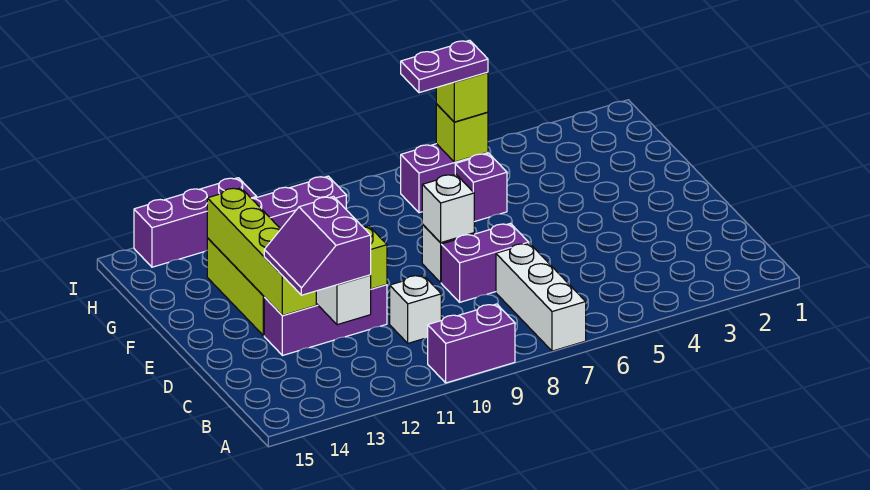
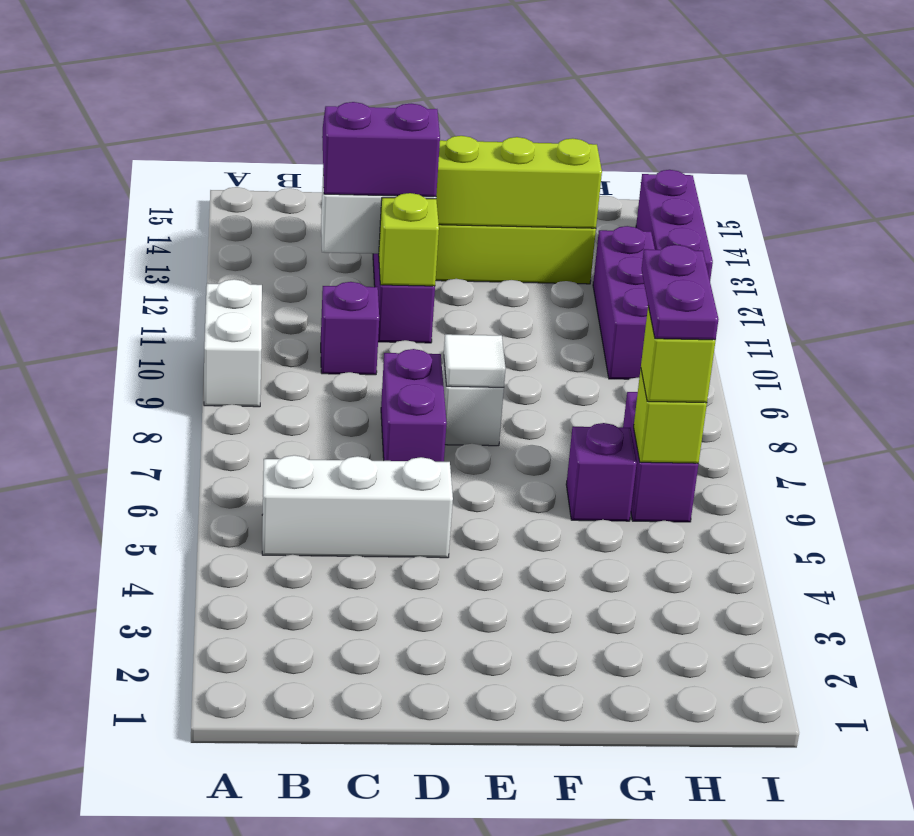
white brick A7:C7 level 1 -> white brick B5:D5 level 1
purple brick A9:A10 level 1 -> white brick A9:A10 level 1
white brick C10 level 1 -> purple brick C10 level 1
white brick E8 level 2 -> white tile E8 level 2

